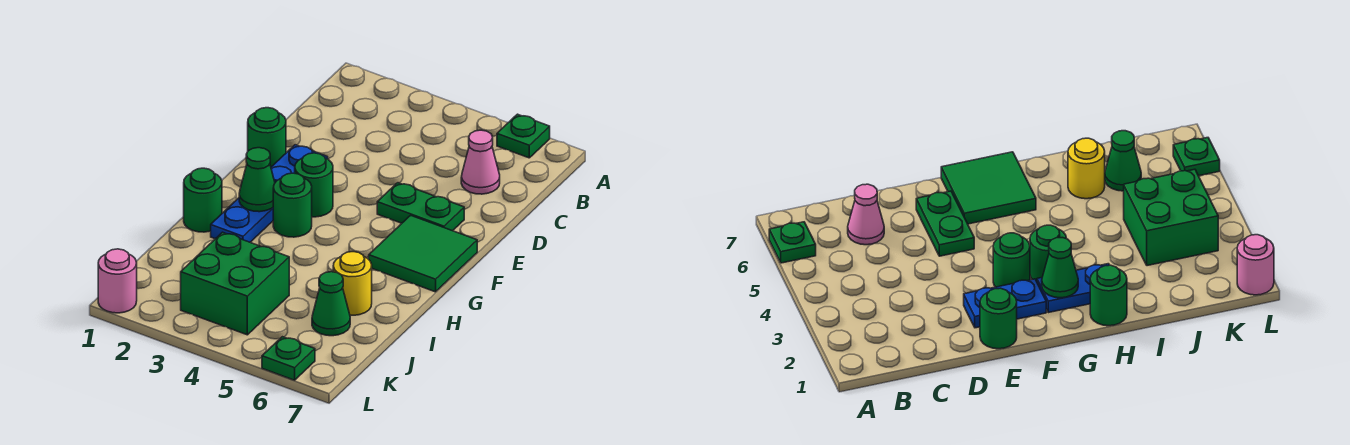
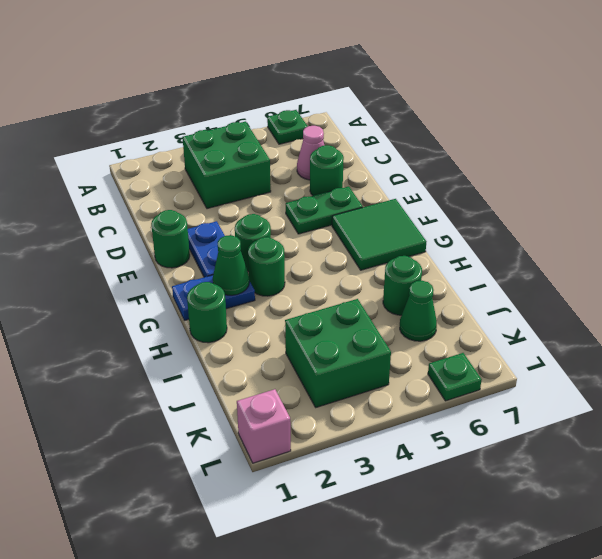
none -> green brick B3:C4 level 1
none -> green round brick D6 level 1
blue plate G2:H2 level 1 -> blue plate G1:G2 level 1
yellow round brick I6 level 1 -> green round brick I6 level 1
pink round brick L1 level 1 -> pink brick L1 level 1

